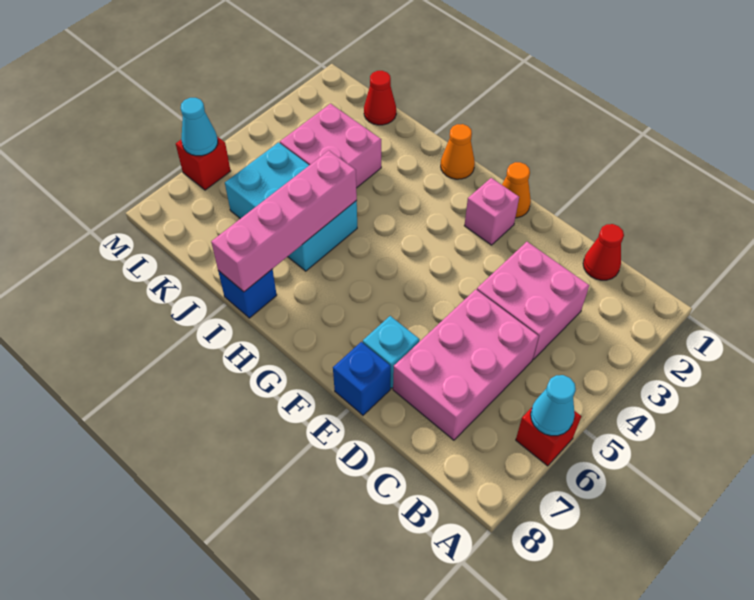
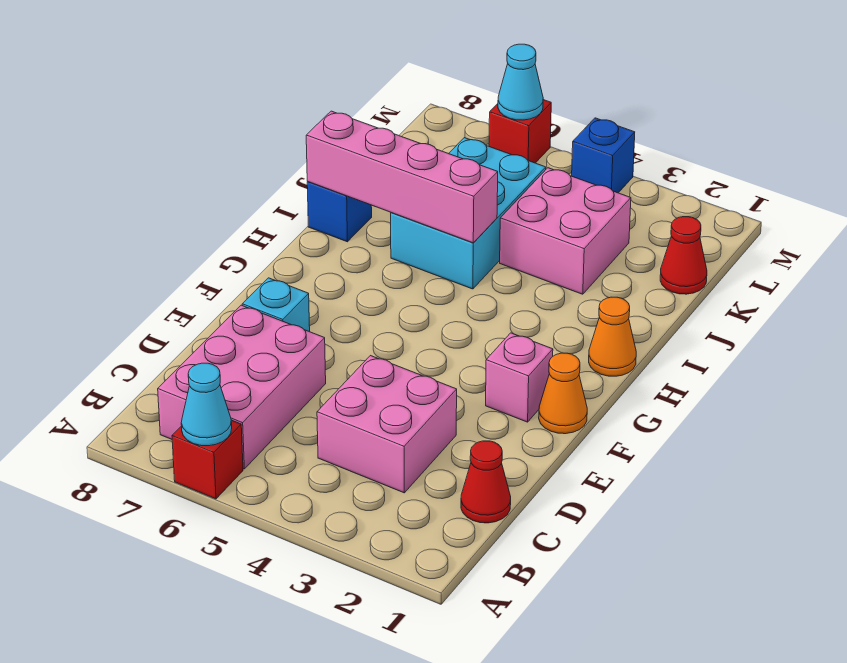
pink brick C5:D7 level 1 -> pink brick B6:D7 level 1
blue brick E8 level 1 -> blue brick M4 level 1

